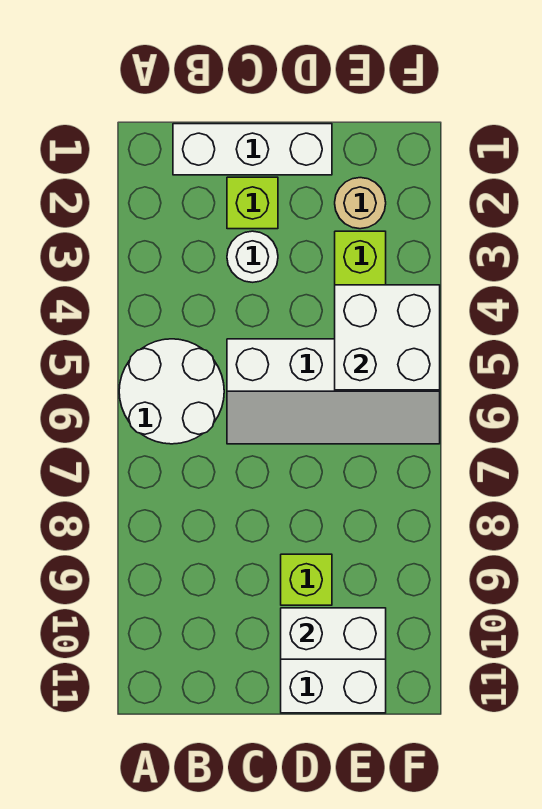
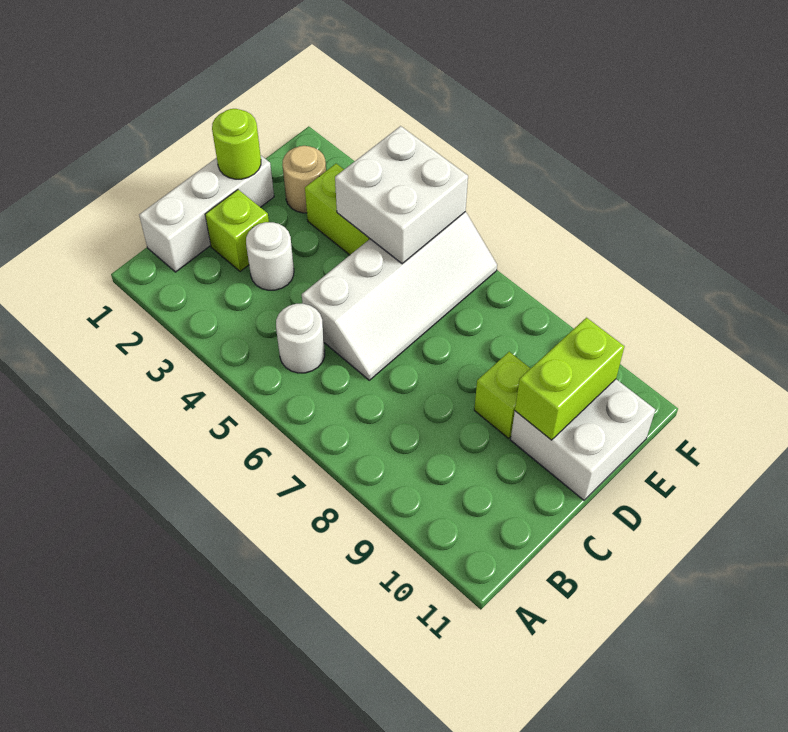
white round brick A5:B6 level 1 -> white round brick B5 level 1
none -> lime round brick D1 level 2
white brick D10:E10 level 2 -> lime brick D10:E10 level 2

